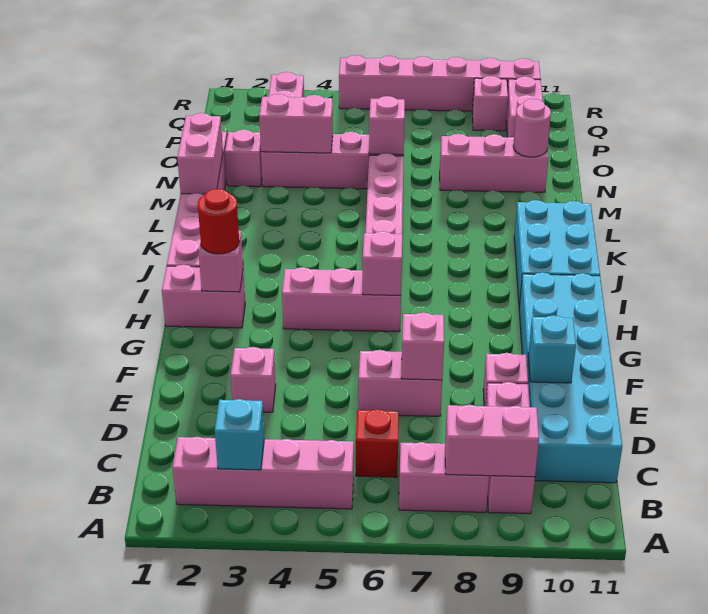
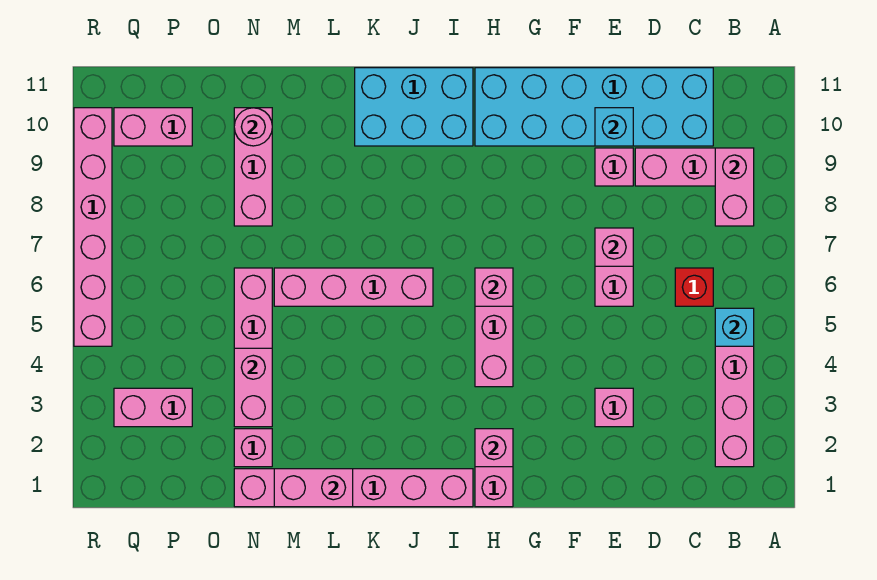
cyan brick B3 level 2 -> cyan brick B5 level 2
pink brick B7:B8 level 1 -> none
red round brick H2 level 3 -> none
pink brick N6 level 2 -> none
pink brick Q9 level 1 -> none

